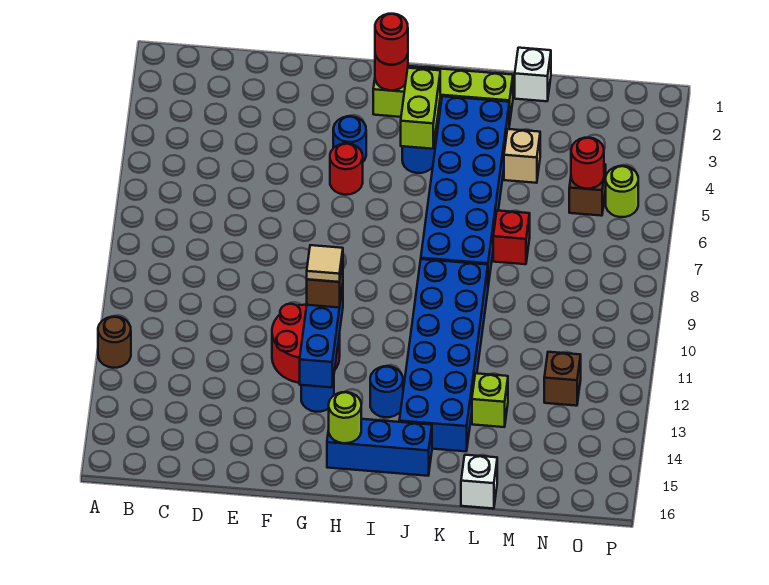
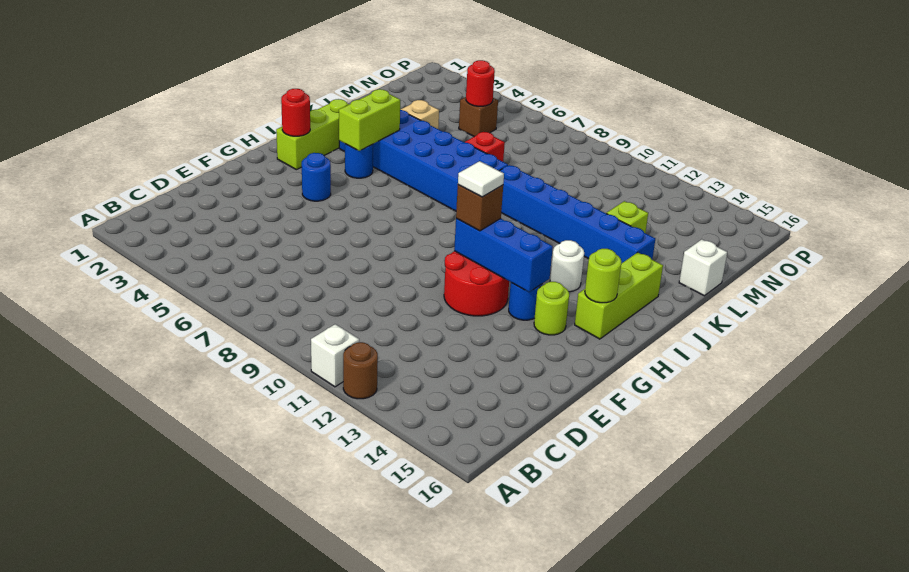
red round brick G5 level 1 -> none
tan tile G11 level 4 -> white tile G11 level 4
lime brick H2:K2 level 1 -> lime brick H2:J2 level 1
red round brick H2 level 3 -> none
blue brick H15:J15 level 1 -> lime brick H15:J15 level 1
lime brick I3:I4 level 2 -> lime brick I4:J4 level 2
blue round brick I13 level 1 -> white round brick I13 level 1
blue brick J9:K14 level 1 -> blue brick K9:K14 level 1
white brick L1 level 1 -> white brick A11 level 1
brown brick N12 level 1 -> none
lime round brick O5 level 1 -> lime round brick G14 level 1

